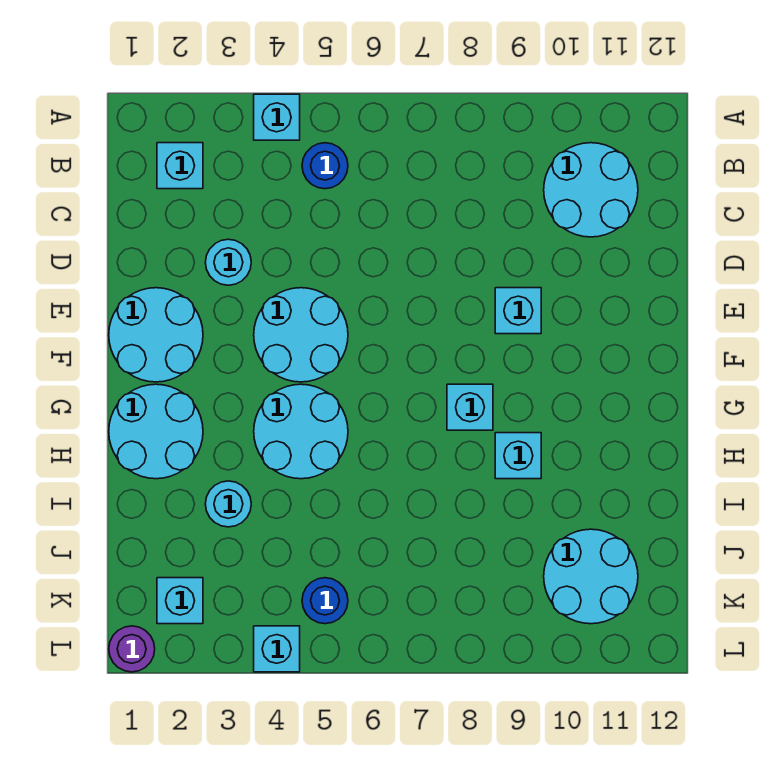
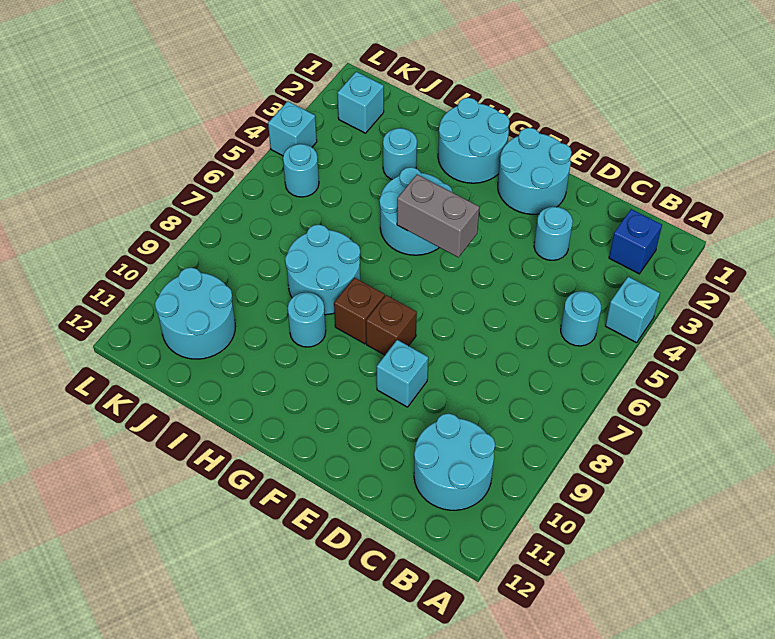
cyan brick B2 level 1 -> blue brick B2 level 1
blue round brick B5 level 1 -> cyan round brick B5 level 1
cyan round brick E4:F5 level 1 -> cyan round brick H7:I8 level 1
none -> grey brick F5:G5 level 2
none -> brown brick F8 level 1
cyan brick G8 level 1 -> brown brick G8 level 1
cyan brick H9 level 1 -> cyan round brick H9 level 1
blue round brick K5 level 1 -> cyan round brick K5 level 1
purple round brick L1 level 1 -> none

